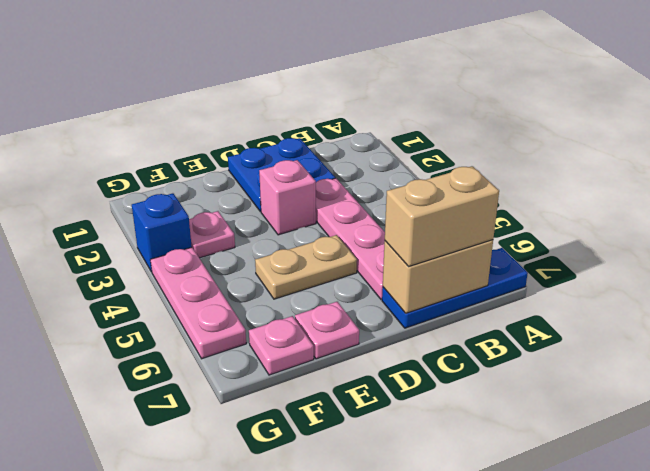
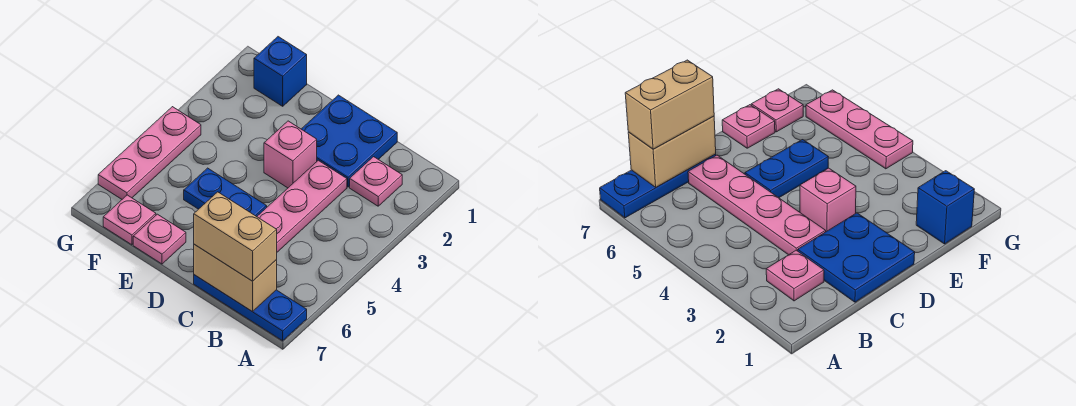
tan plate D5:E5 level 1 -> blue plate D5:E5 level 1
pink plate F3 level 1 -> pink plate B2 level 1
blue brick G3 level 1 -> blue brick F1 level 1

